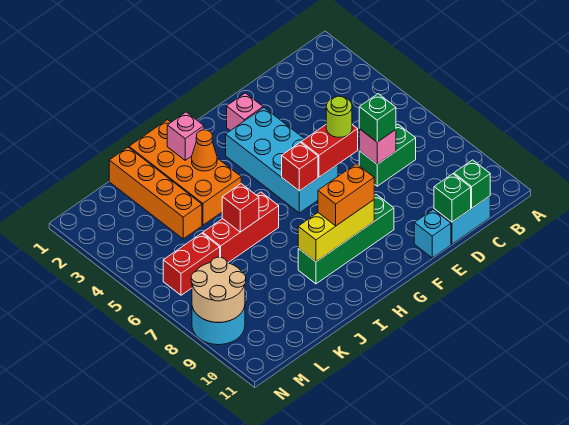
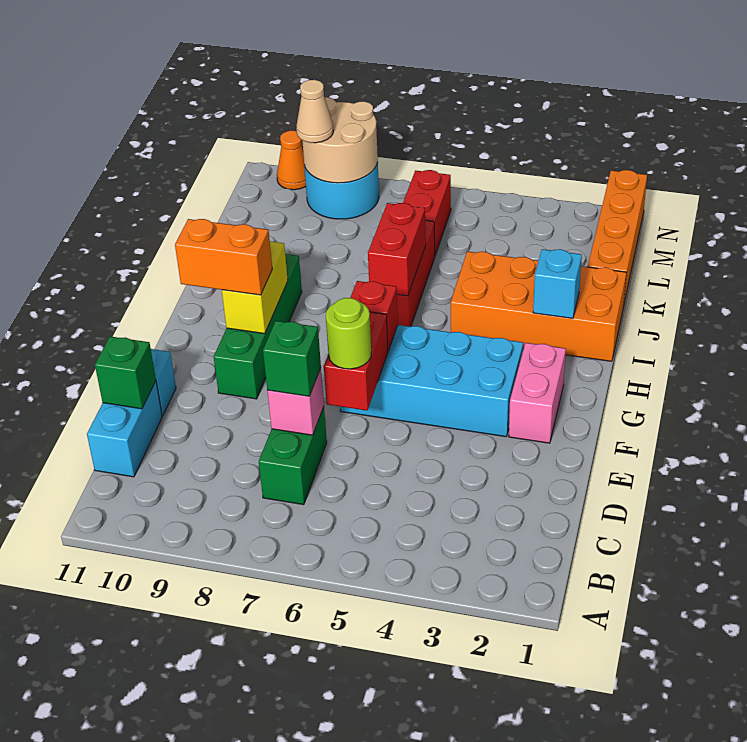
green brick C11 level 2 -> none
pink brick F2 level 1 -> pink brick F2:G2 level 1
yellow brick G9:I9 level 2 -> yellow brick G9:H9 level 2
orange brick G9:H9 level 3 -> orange brick G9:G10 level 3
pink brick I2 level 2 -> cyan brick I2 level 2
orange cone I3 level 2 -> orange cone N10 level 1
red brick J6 level 2 -> red brick I6:J6 level 2
orange brick K1:K4 level 1 -> orange brick K1:N1 level 1
none -> tan cone M9 level 3

